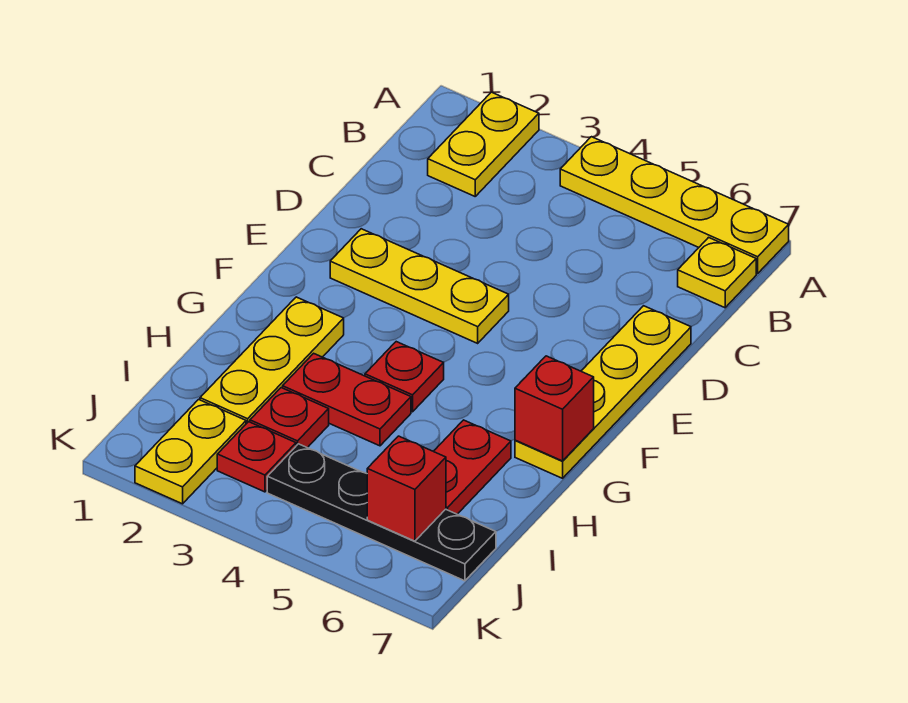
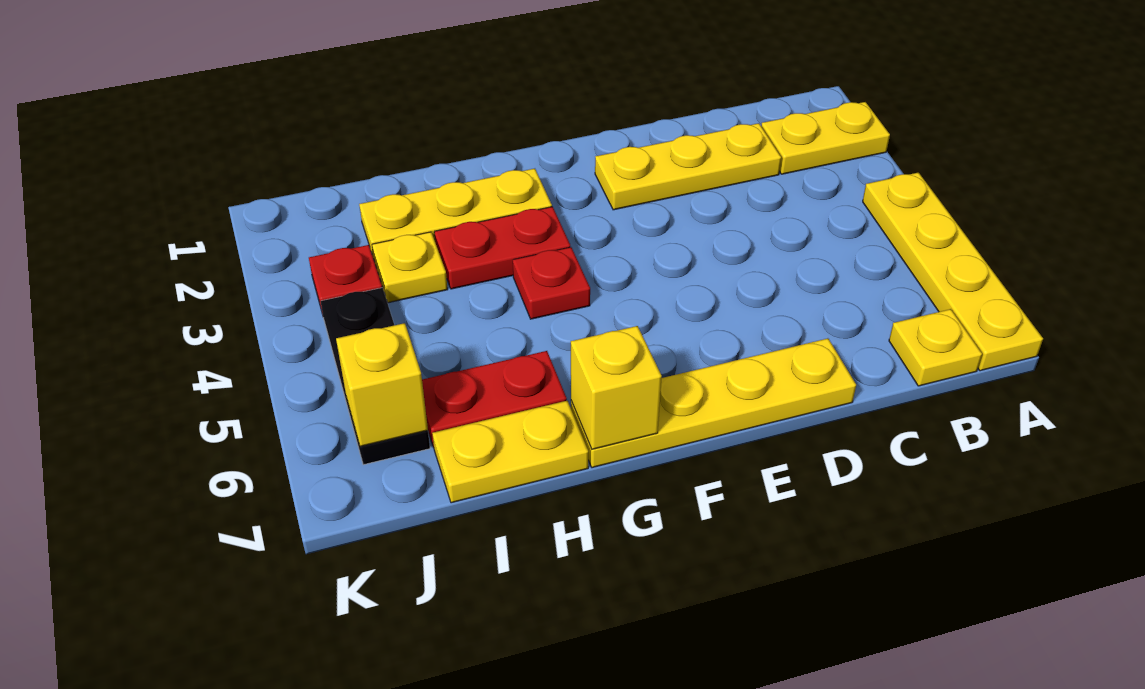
yellow plate E2:E4 level 1 -> yellow plate C2:E2 level 1
red brick G7 level 2 -> yellow brick G7 level 2
red plate H3:H4 level 1 -> red plate G3:H3 level 1
red plate I3 level 1 -> yellow plate I3 level 1
yellow plate J2:K2 level 1 -> yellow plate H7:I7 level 1
black plate J4:J7 level 1 -> black plate J4:J6 level 1
red brick J6 level 2 -> yellow brick J6 level 2

